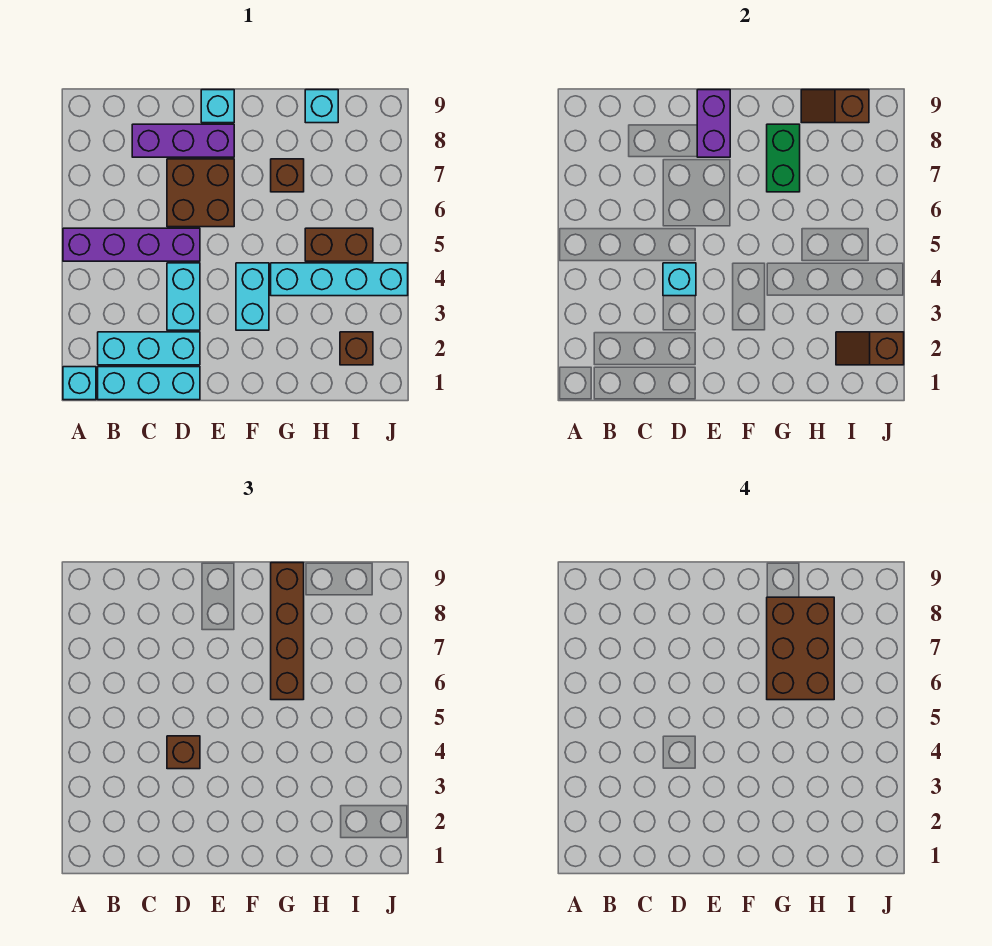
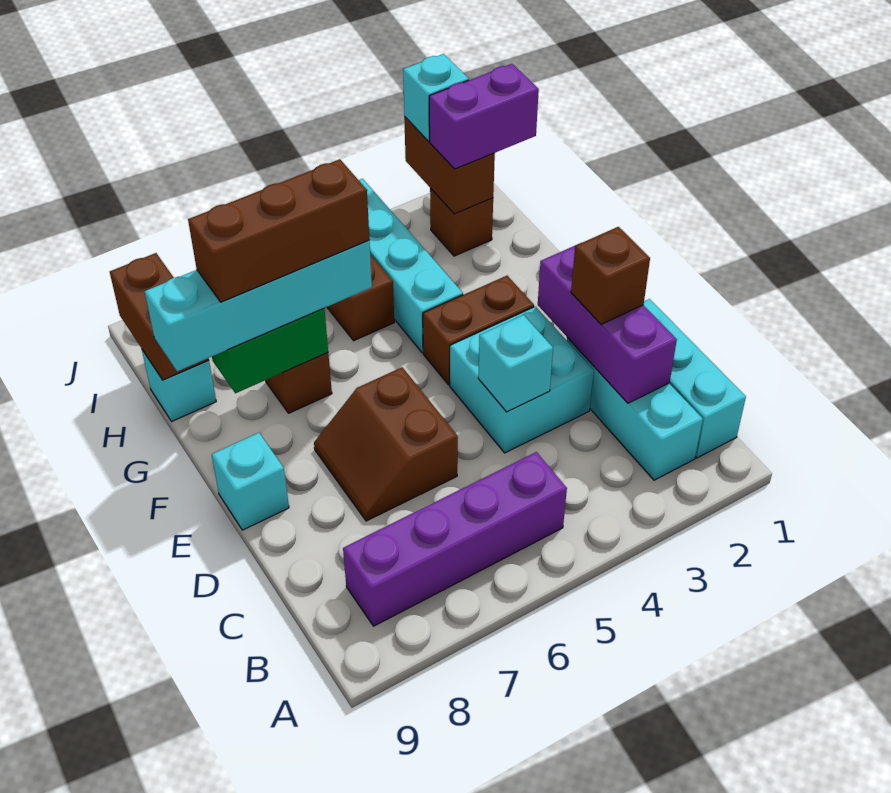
cyan brick A1 level 1 -> cyan brick J2 level 3
purple brick A5:D5 level 1 -> purple brick B5:B8 level 1
purple brick C8:E8 level 1 -> purple brick C2:E2 level 2
cyan brick D3:D4 level 1 -> cyan brick D3:E4 level 1
brown brick D4 level 3 -> brown brick D2 level 3
brown brick D6:E7 level 1 -> brown slope D6:E7 level 1 top 6
purple brick E8:E9 level 2 -> purple brick I1:I2 level 3
cyan brick F3:F4 level 1 -> brown brick F3:F4 level 1
brown brick G6:G9 level 3 -> cyan brick G6:G9 level 3
brown brick G6:H8 level 4 -> brown brick G6:G8 level 4
brown slope H9:I9 level 2 top I -> brown brick H9:I9 level 2
brown slope I2:J2 level 2 top J -> brown brick I2:J2 level 2

